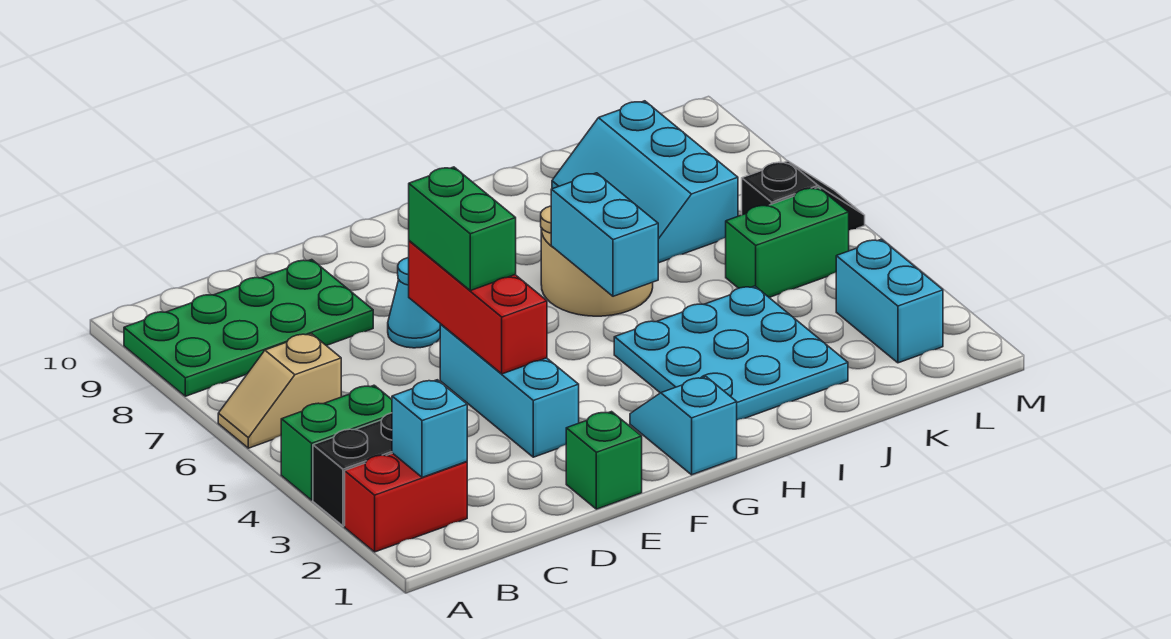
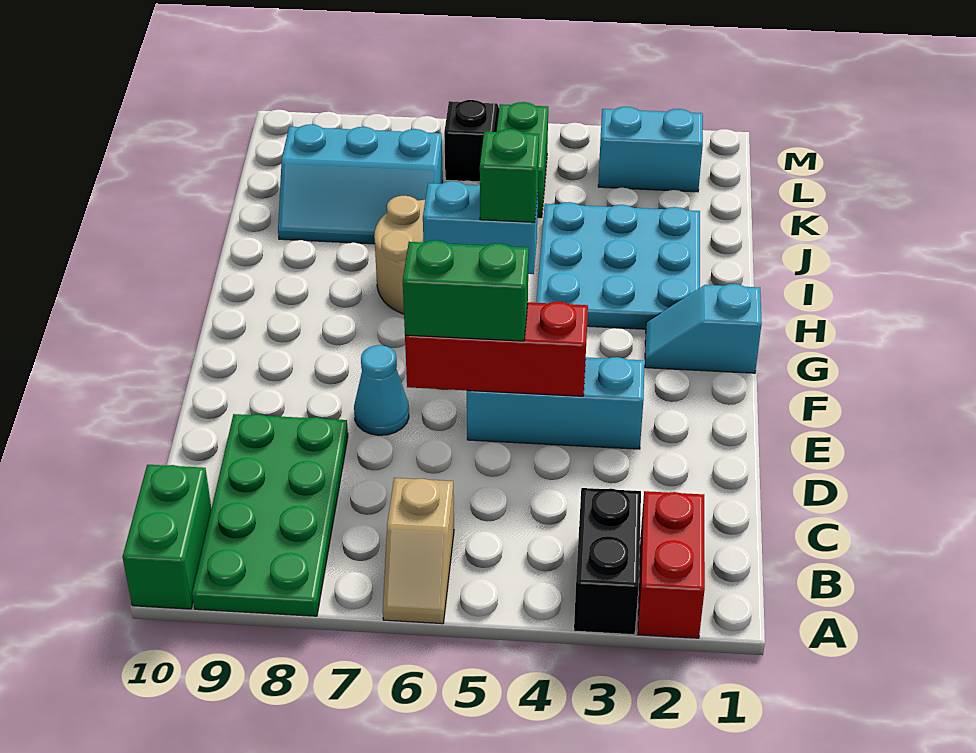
green brick A4:B4 level 1 -> green brick A10:B10 level 1
cyan brick B2 level 2 -> none
green brick E1 level 1 -> green brick H5 level 3

